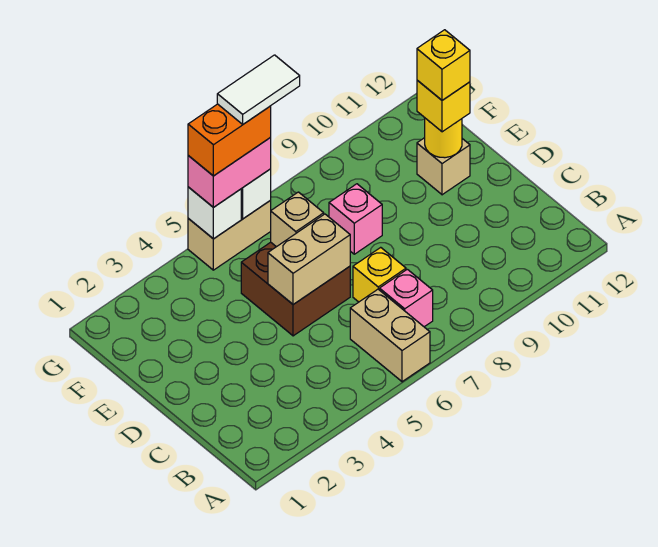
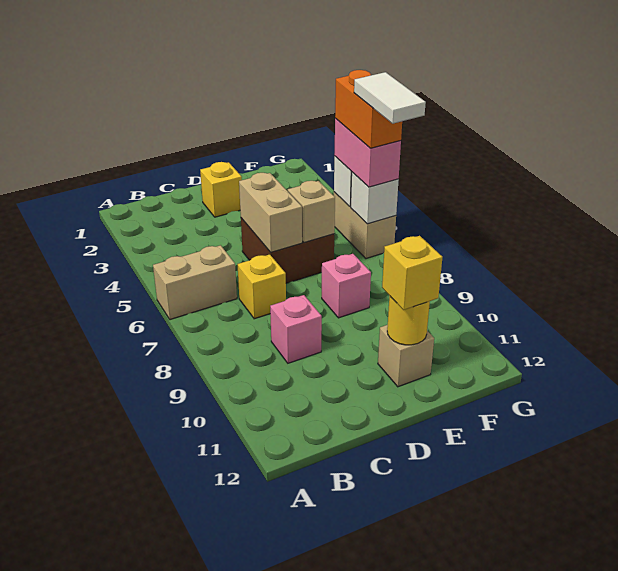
pink brick B7 level 1 -> pink brick C9 level 1
yellow brick E11 level 4 -> yellow brick D2 level 1

